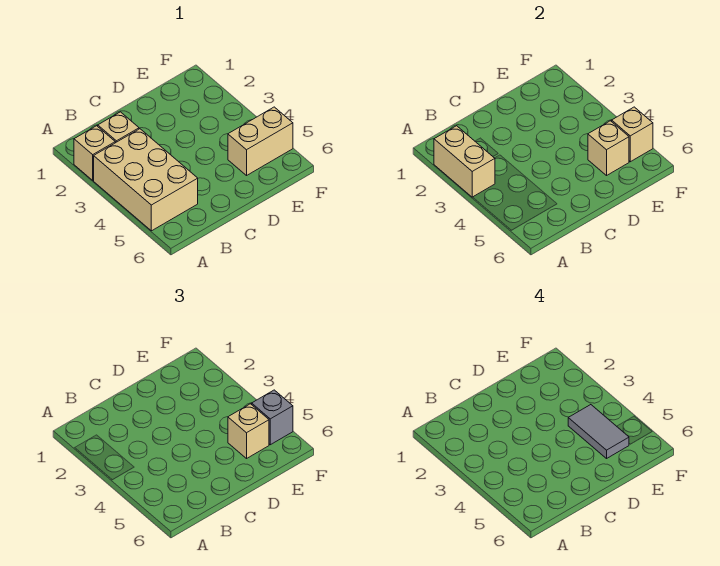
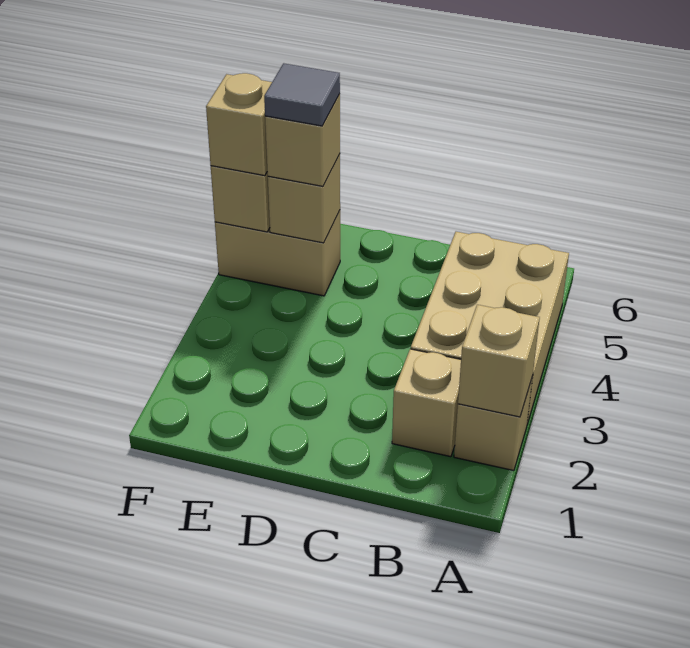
tan brick A2:A3 level 2 -> tan brick A2 level 2
grey tile E4:E5 level 4 -> grey tile E5 level 4
grey brick F5 level 3 -> tan brick F5 level 3

